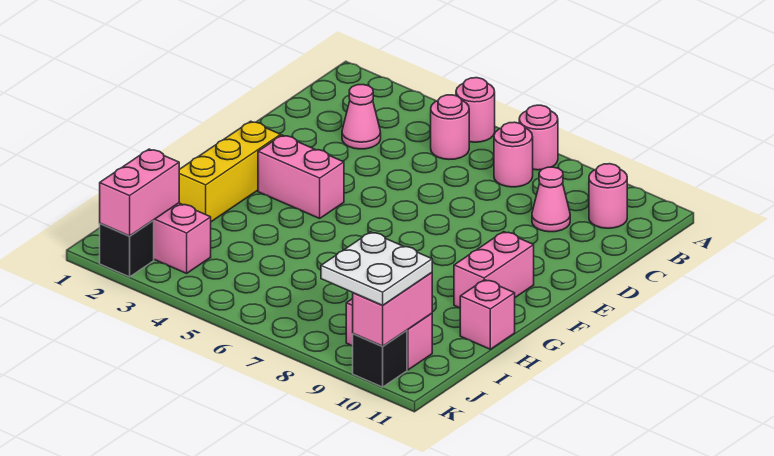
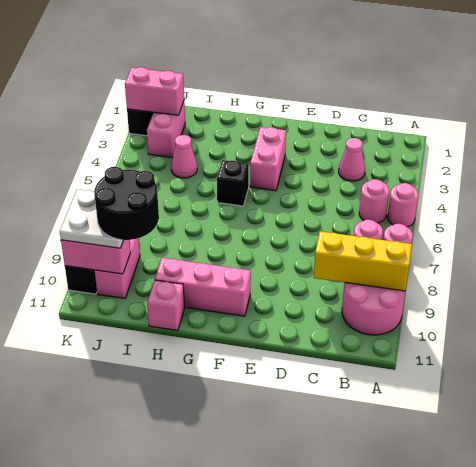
pink round brick B10 level 1 -> pink round brick A9:B10 level 1
pink cone C9 level 1 -> pink cone I4 level 1
yellow brick F2:H2 level 1 -> yellow brick A9:C9 level 2
pink brick F10:G10 level 1 -> pink brick F10:H10 level 1
none -> black brick G5 level 1
none -> black round brick I9:J10 level 4

